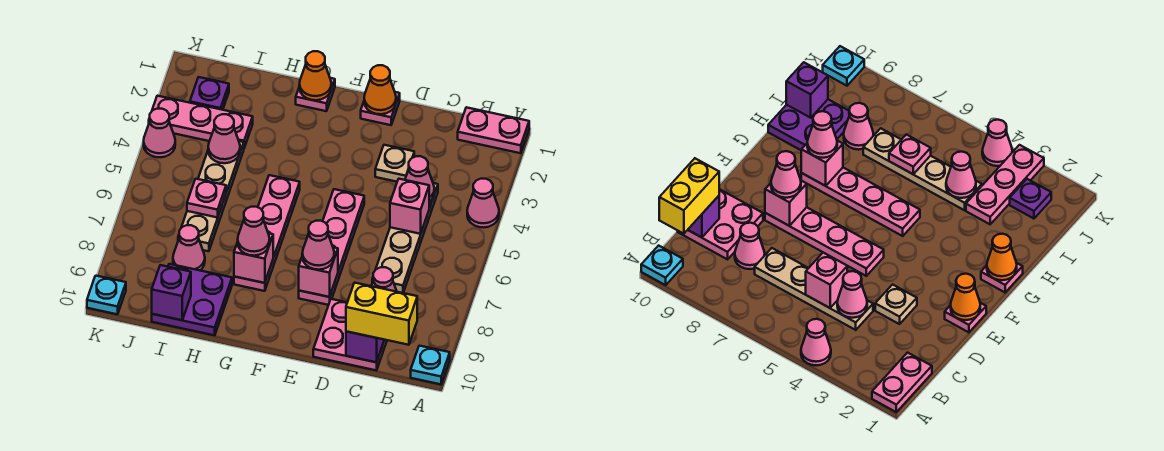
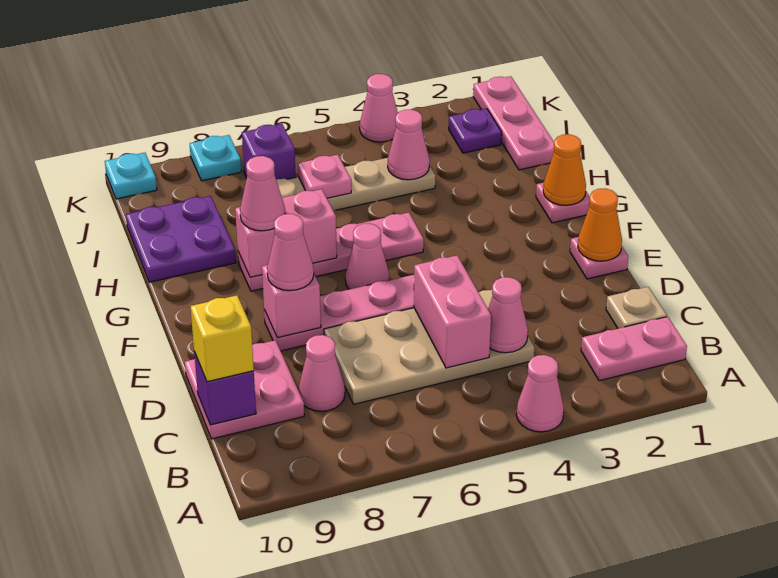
pink plate A1:B1 level 1 -> pink plate B1:B2 level 1
cyan plate A10 level 1 -> cyan plate K8 level 1
yellow brick B10:C10 level 3 -> yellow brick C10 level 3
tan plate C4:C7 level 1 -> tan plate C4:D7 level 1
pink brick C5 level 2 -> pink brick C5:D5 level 2
tan plate D3 level 1 -> tan plate C1 level 1
pink brick G8 level 2 -> pink brick G7:G8 level 2
pink plate I3:K3 level 1 -> pink plate I1:K1 level 1
pink cone I8 level 1 -> pink cone F6 level 1
purple brick I10 level 2 -> purple brick J7 level 1

